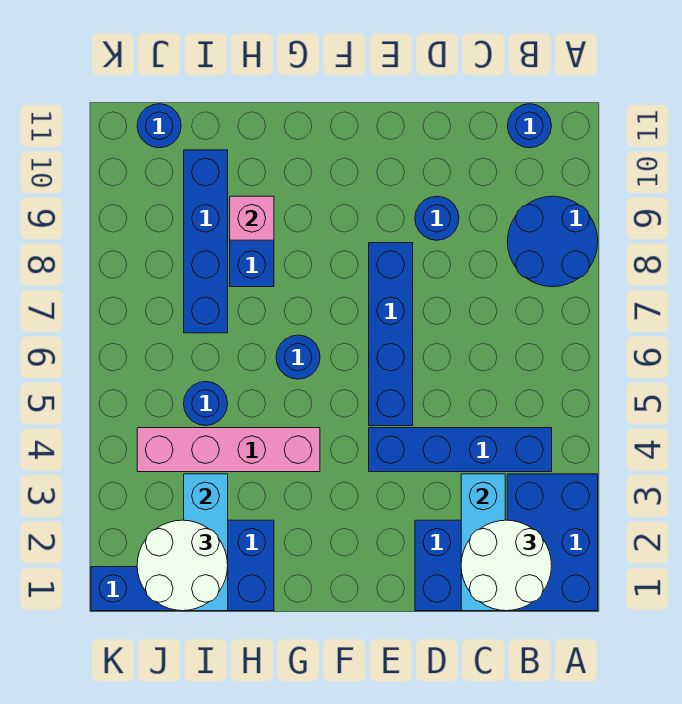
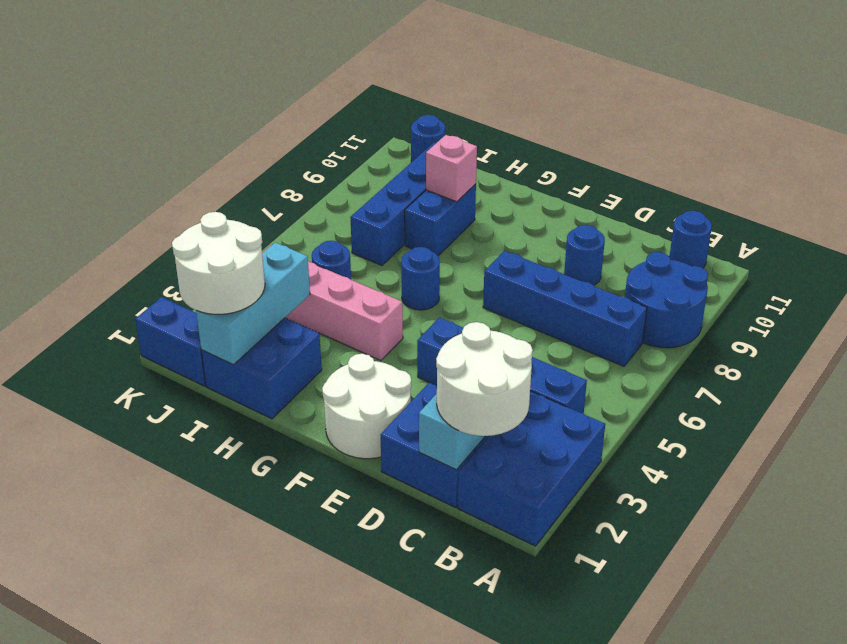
none -> white round brick E1:F2 level 1
blue brick E5:E8 level 1 -> blue brick B7:E7 level 1

